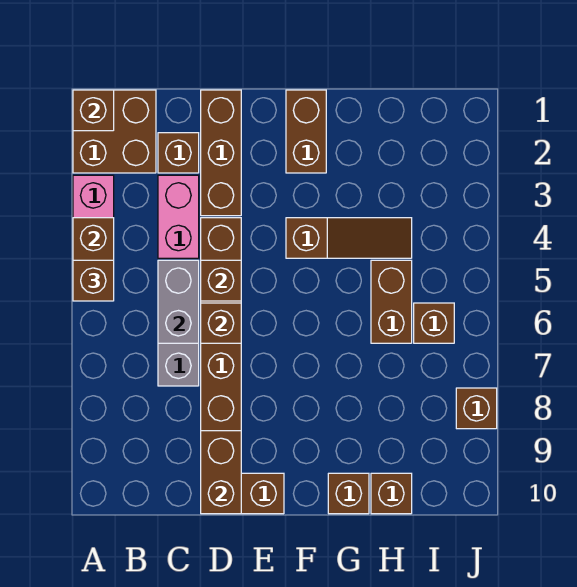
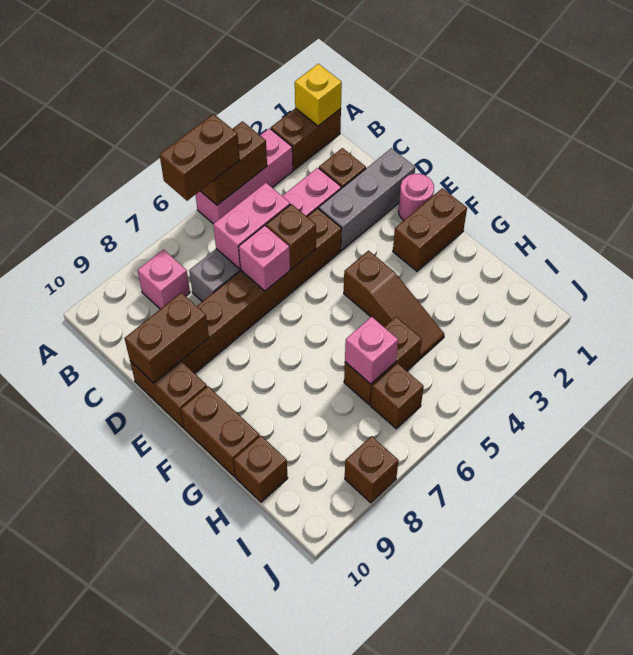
brown brick A1:B2 level 1 -> brown brick A1:A2 level 1
brown brick A1 level 2 -> yellow brick A1 level 2
brown brick A5 level 3 -> brown brick A5:A6 level 3
none -> pink brick B8 level 1
grey brick C5:C6 level 2 -> pink brick C5:C6 level 2
brown brick D1:D3 level 1 -> grey brick D1:D3 level 1
brown brick D6 level 2 -> pink brick D6 level 2
none -> pink round brick E1 level 1
brown brick G10 level 1 -> brown brick F10:G10 level 1
none -> pink brick H6 level 2

